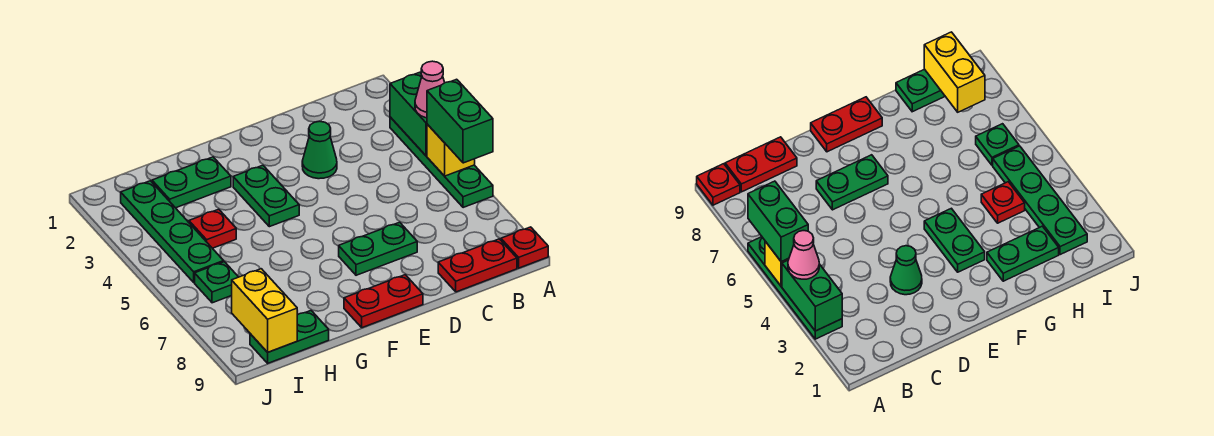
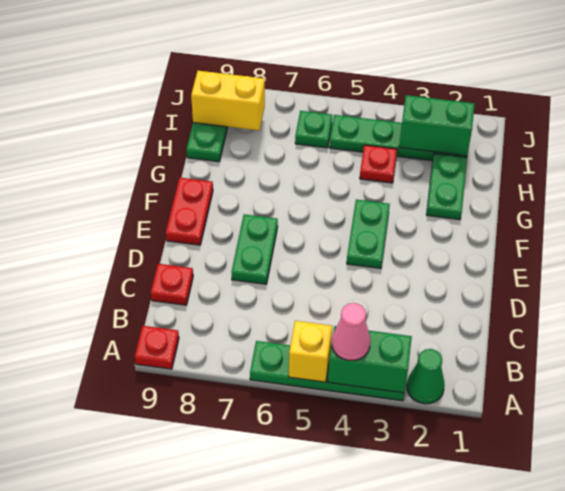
green brick A5:A6 level 3 -> green brick I2:I3 level 2
red plate B9:C9 level 1 -> red plate C9 level 1
green cone D3 level 1 -> green cone A2 level 1
green plate F3:F4 level 1 -> green plate E4:F4 level 1

